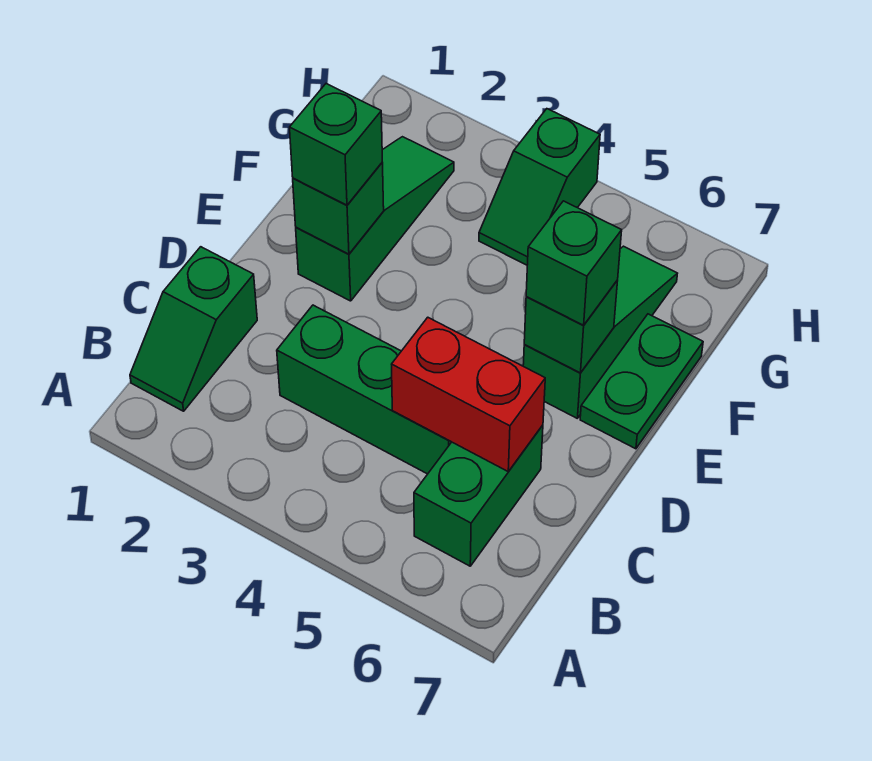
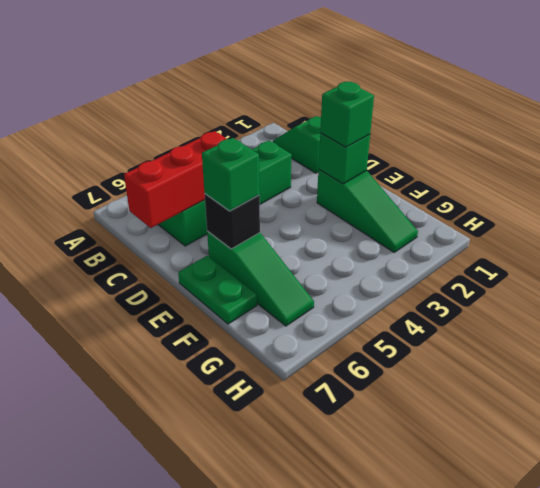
red brick C5:C6 level 2 -> red brick C5:C7 level 2
green brick E6 level 2 -> black brick E6 level 2
green slope G4:H4 level 1 top H -> none

